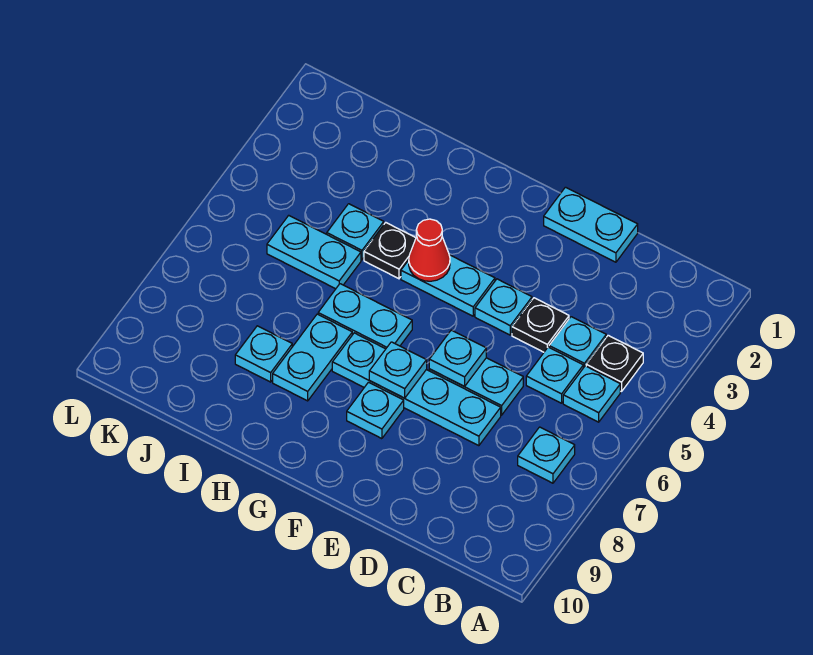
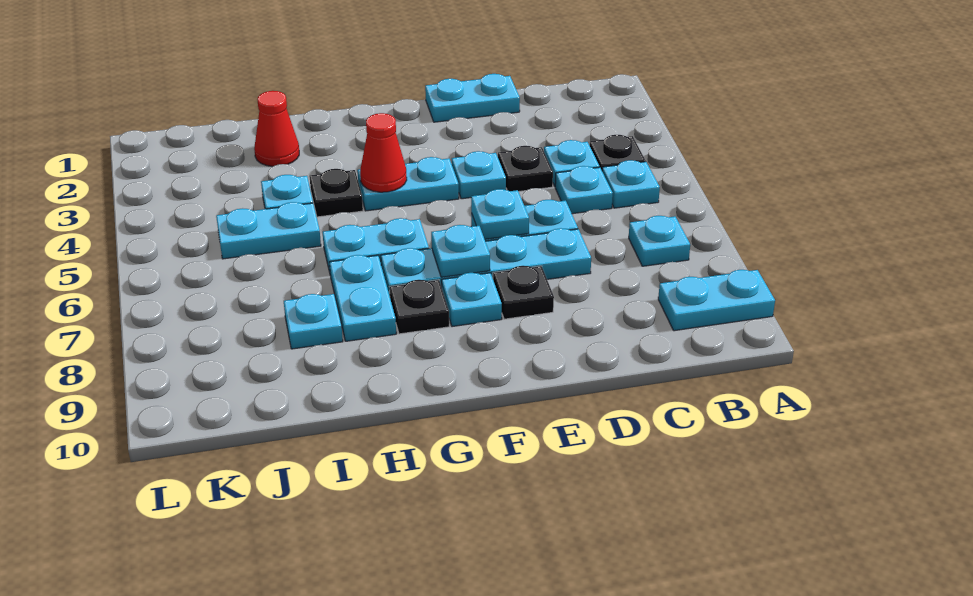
none -> cyan plate A9:B9 level 1
none -> black plate E8 level 1
none -> black plate G8 level 1
none -> red cone I2 level 1

